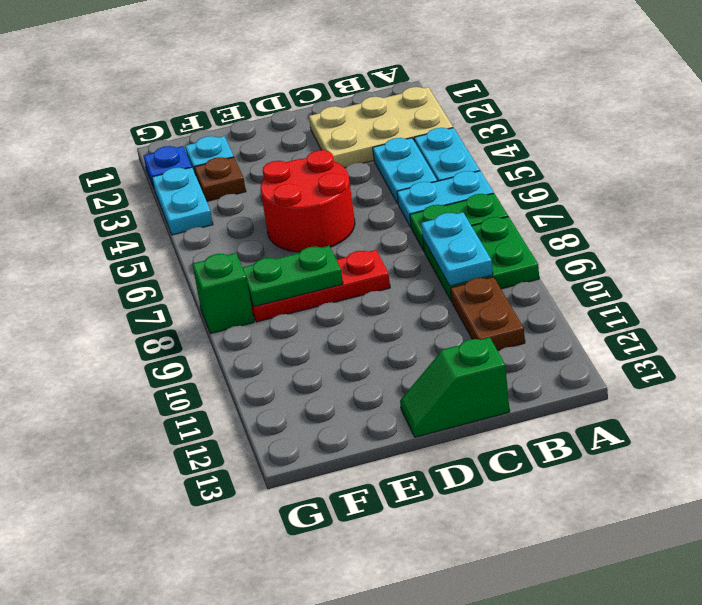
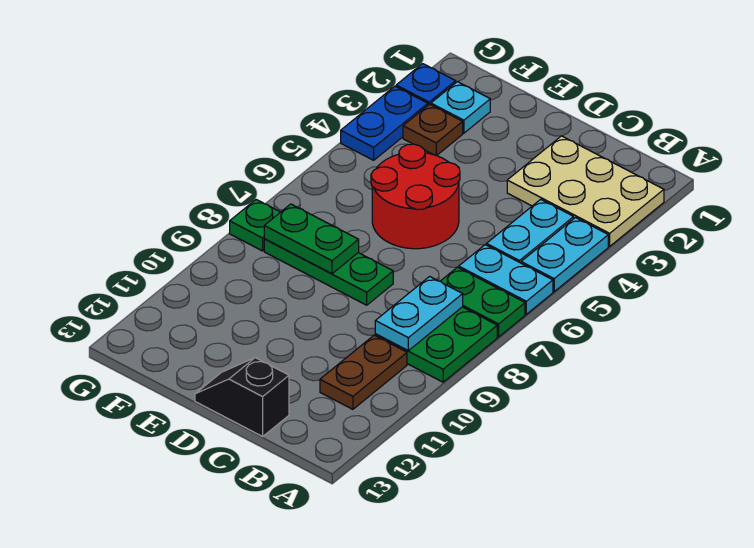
green slope C13:D13 level 1 top C -> black slope C13:D13 level 1 top C
red plate D8:F8 level 1 -> green plate D8:F8 level 1
cyan plate G3:G4 level 1 -> blue plate G3:G4 level 1
green brick G8 level 1 -> green plate G8 level 1

